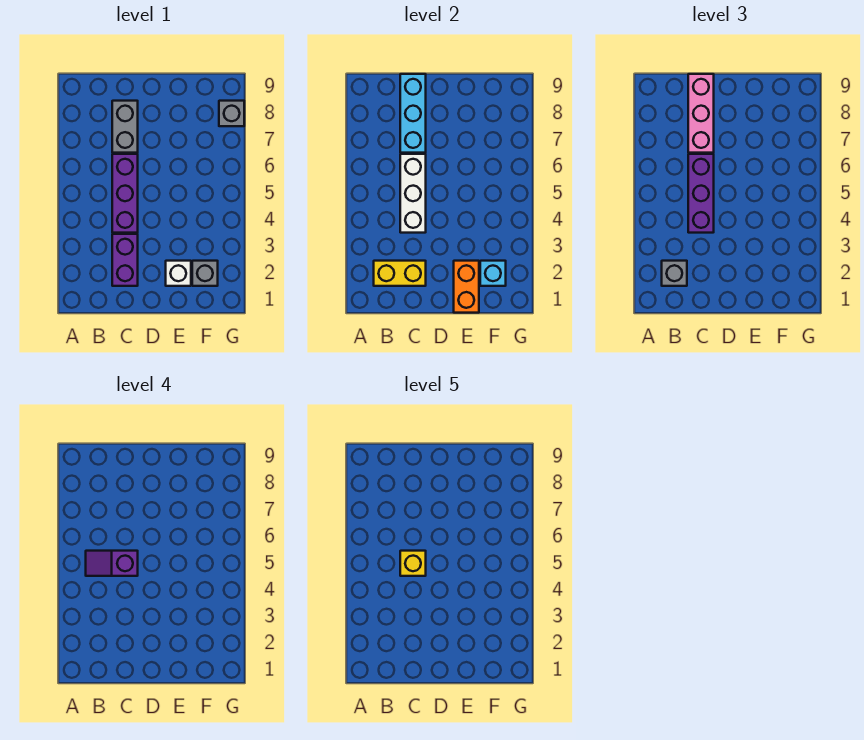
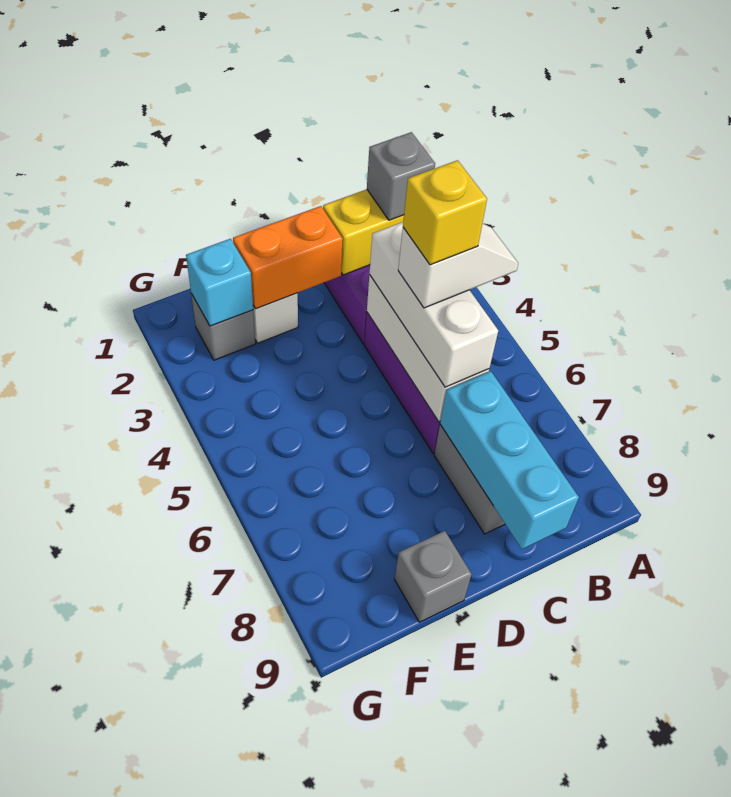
purple slope B5:C5 level 4 top C -> white slope B5:C5 level 4 top C
purple brick C4:C6 level 3 -> white brick C4:C6 level 3
pink brick C7:C9 level 3 -> none
orange brick E1:E2 level 2 -> orange brick D2:E2 level 2
grey brick G8 level 1 -> grey brick E9 level 1

